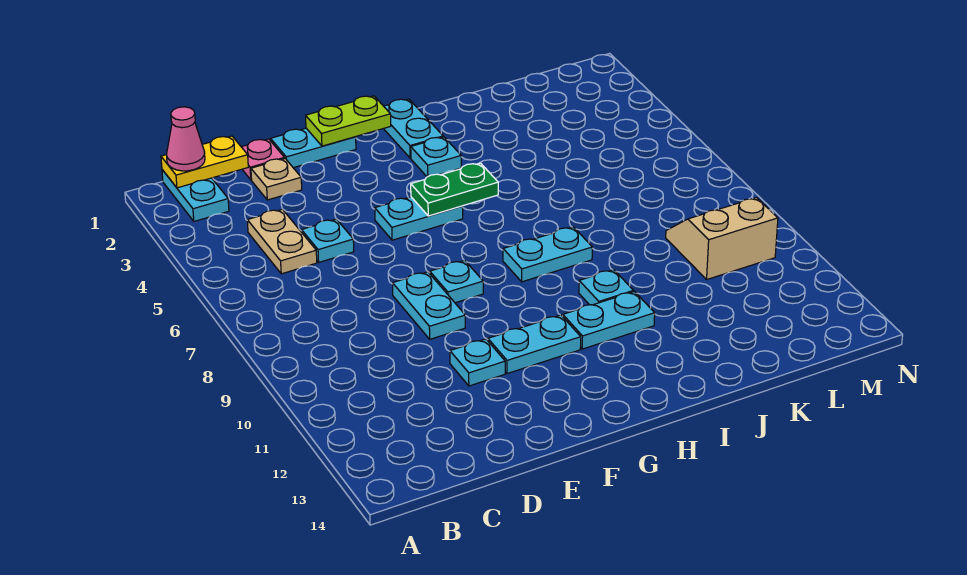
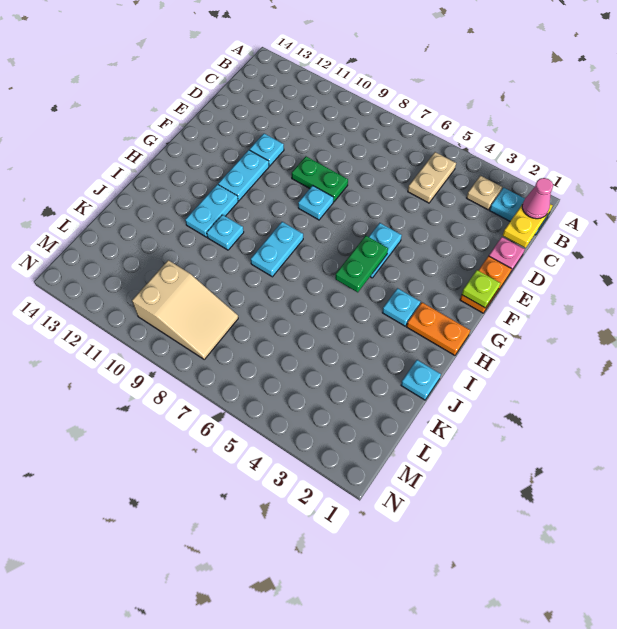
tan plate C4:C5 level 1 -> tan plate B5:C5 level 1
tan plate D2 level 1 -> tan plate B3 level 1
cyan plate D5 level 1 -> cyan plate J1 level 1
cyan plate E1:F1 level 1 -> orange plate E1:F1 level 1
cyan plate E8:E9 level 1 -> green plate E8:E9 level 1
lime plate F1:G1 level 2 -> lime plate F1 level 2
cyan plate H1:H2 level 1 -> orange plate H1:H2 level 1
tan slope L9:M10 level 1 top 10 -> tan slope L8:M10 level 1 top 10

